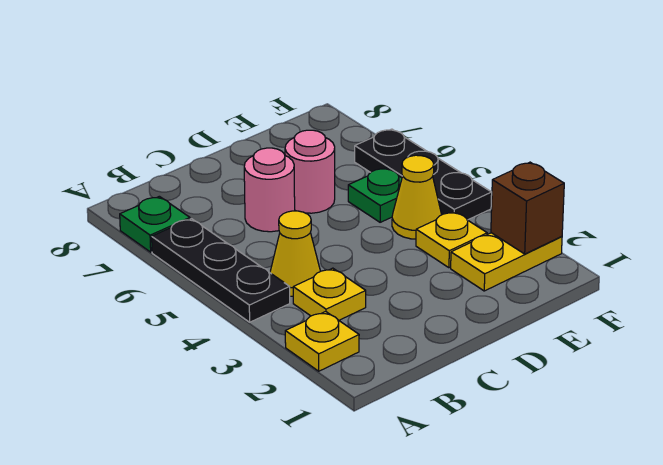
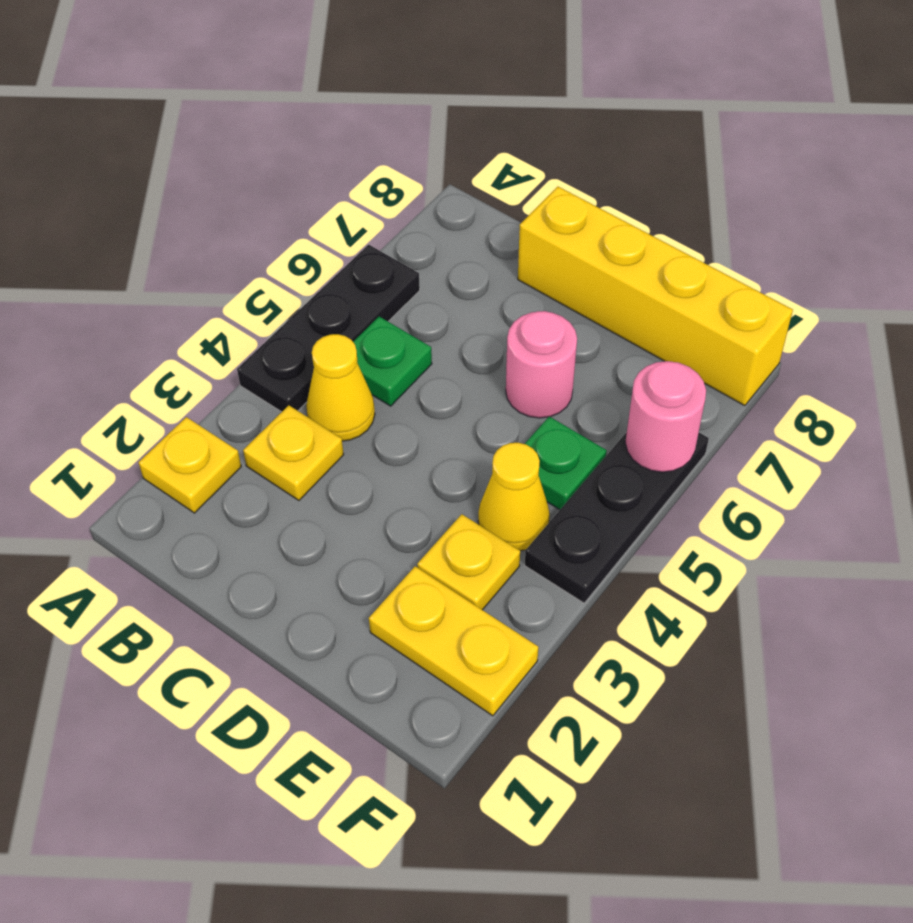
green plate A7 level 1 -> green plate B5 level 1
pink round brick C6 level 1 -> pink round brick F6 level 2
none -> yellow brick C8:F8 level 1
brown brick F2 level 2 -> none

